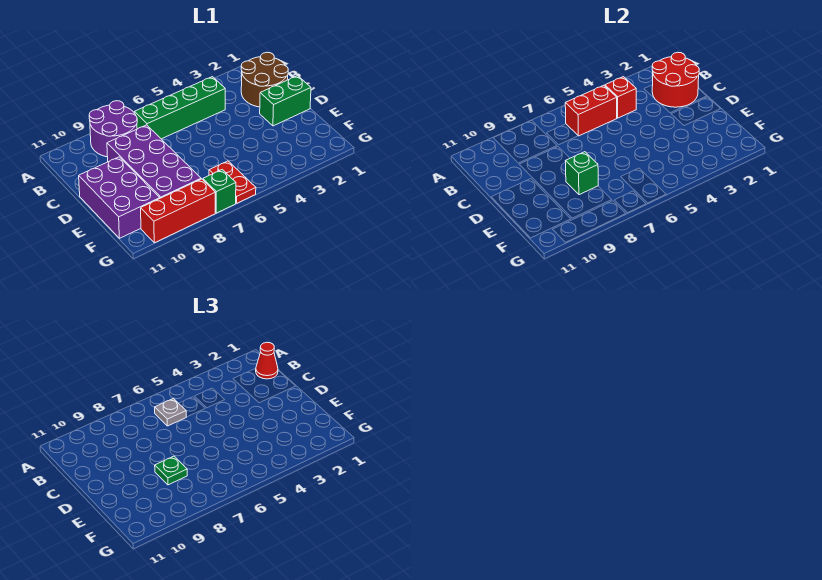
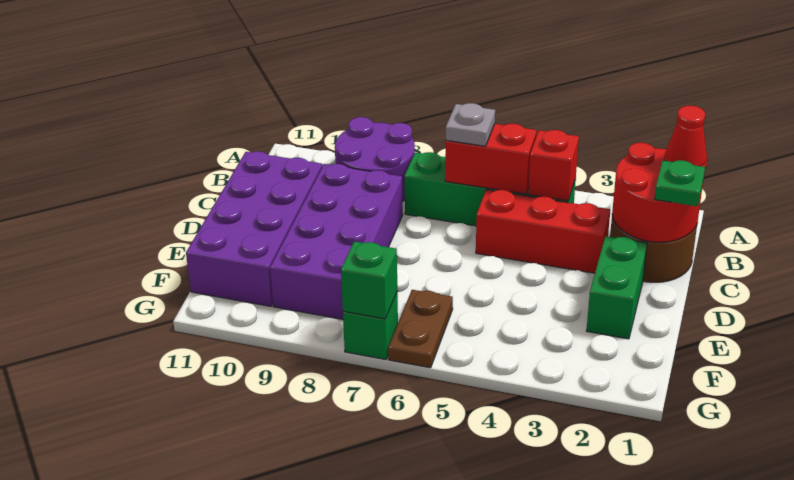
green brick D1:D2 level 1 -> green brick D2:E2 level 1
purple brick D10:F11 level 1 -> purple brick C10:F11 level 1
green brick E8 level 2 -> green brick G7 level 2
green plate E8 level 3 -> green plate C1 level 3
red plate F6:G6 level 1 -> brown plate F6:G6 level 1
red brick G8:G10 level 1 -> red brick C3:C5 level 1

